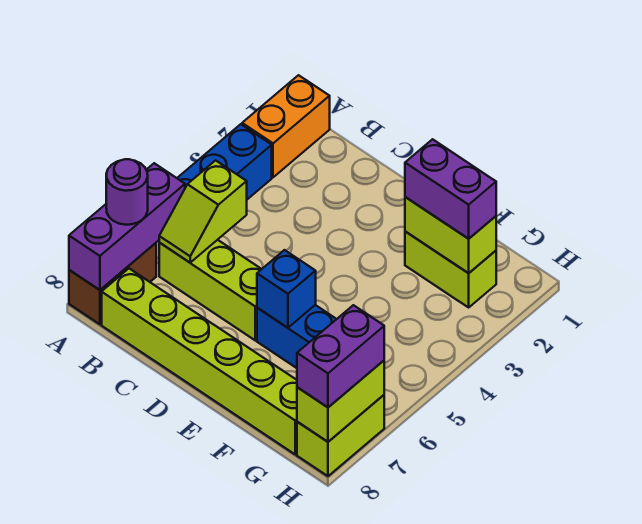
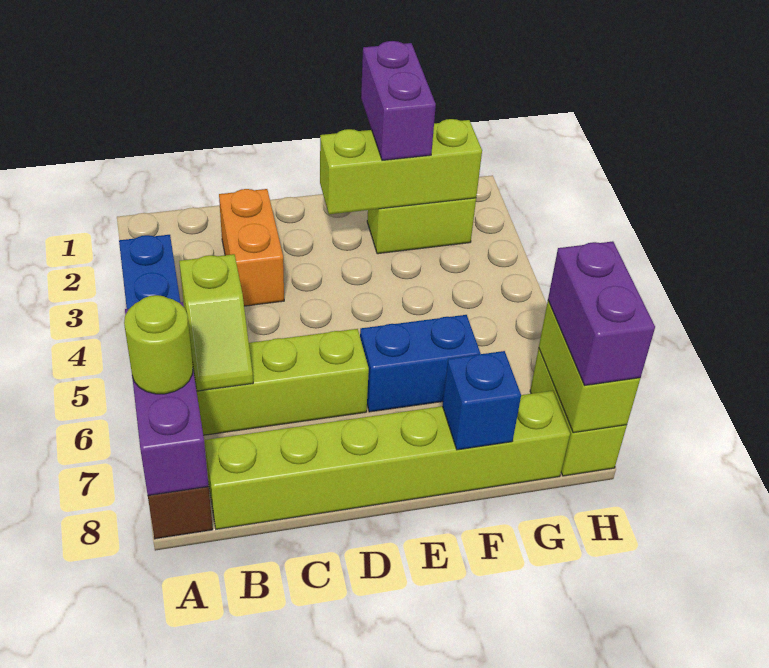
orange brick A1:A2 level 1 -> orange brick C2:C3 level 1
purple round brick A7 level 3 -> lime round brick A7 level 3
blue brick E6 level 2 -> blue brick F8 level 2
lime brick F2:G2 level 2 -> lime brick E2:G2 level 2
purple brick F2:G2 level 3 -> purple brick F1:F2 level 3

